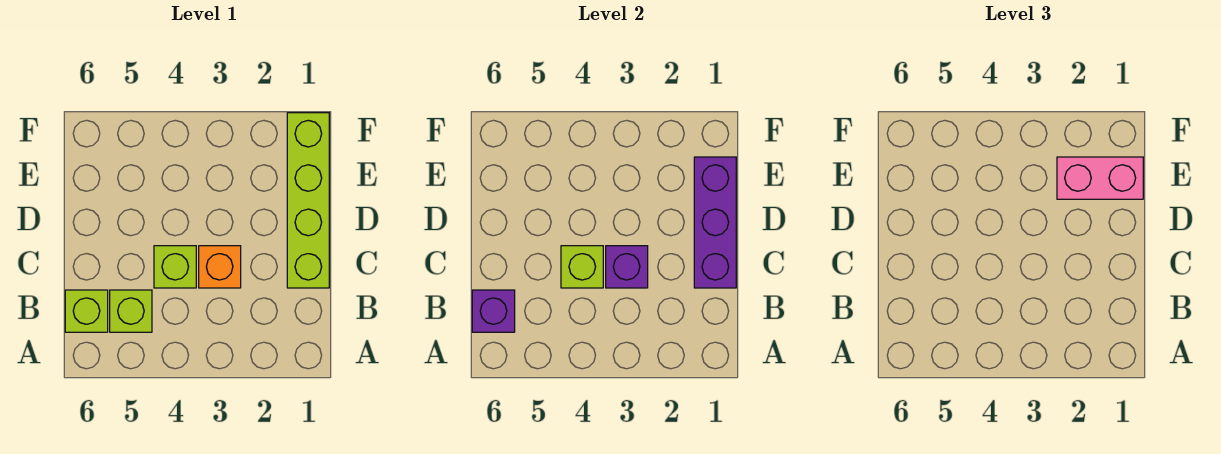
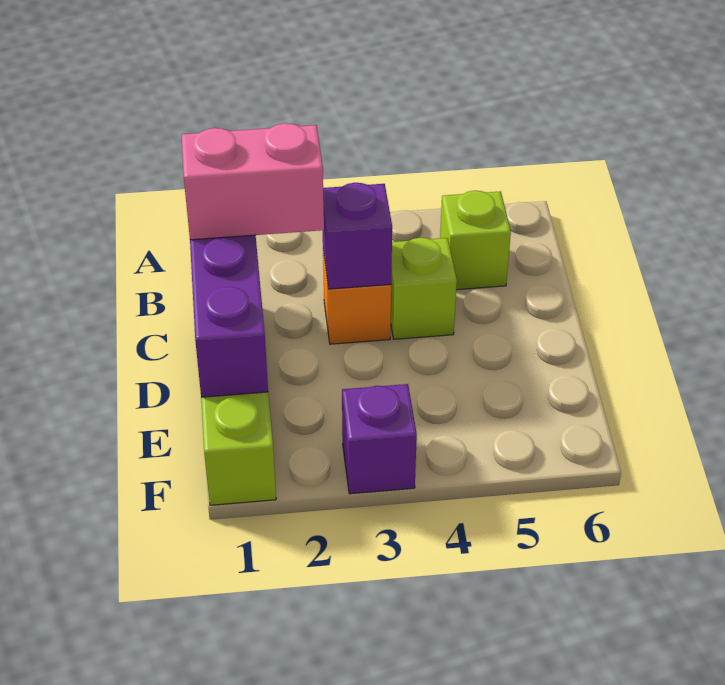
lime brick B6 level 1 -> none
purple brick B6 level 2 -> purple brick F3 level 1
lime brick C4 level 2 -> none
pink brick E1:E2 level 3 -> pink brick C1:C2 level 3

